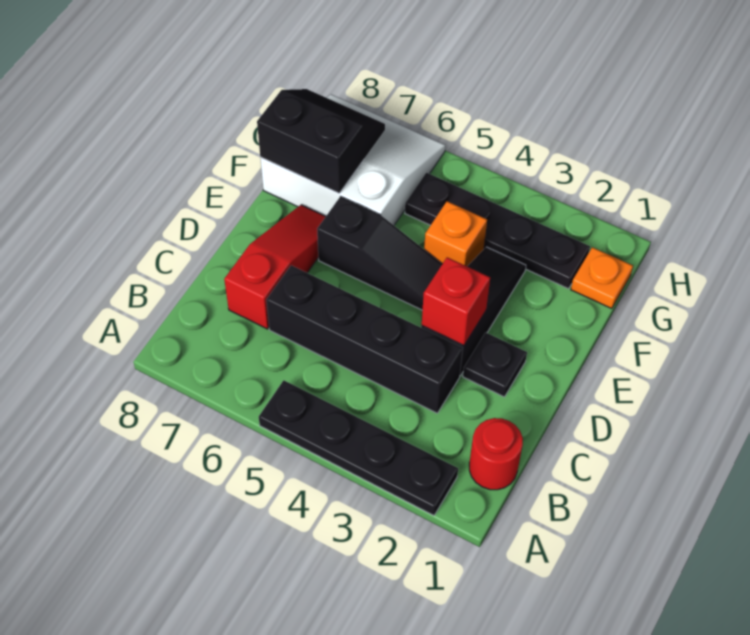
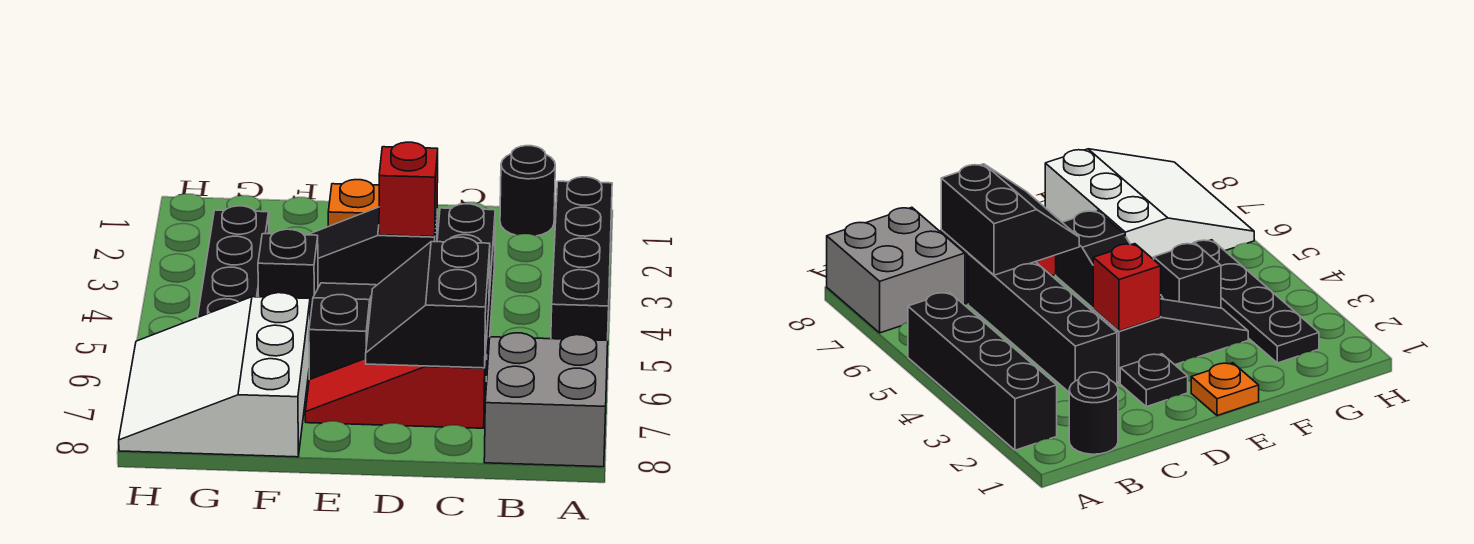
black plate A2:A5 level 1 -> black brick A2:A5 level 1
none -> grey brick A7:B8 level 1
red round brick B1 level 1 -> black round brick B1 level 1
orange brick F4 level 1 -> black brick F4 level 1
black slope F7:G8 level 2 top F -> black slope C6:D7 level 2 top C
orange plate G1 level 1 -> orange plate E1 level 1

